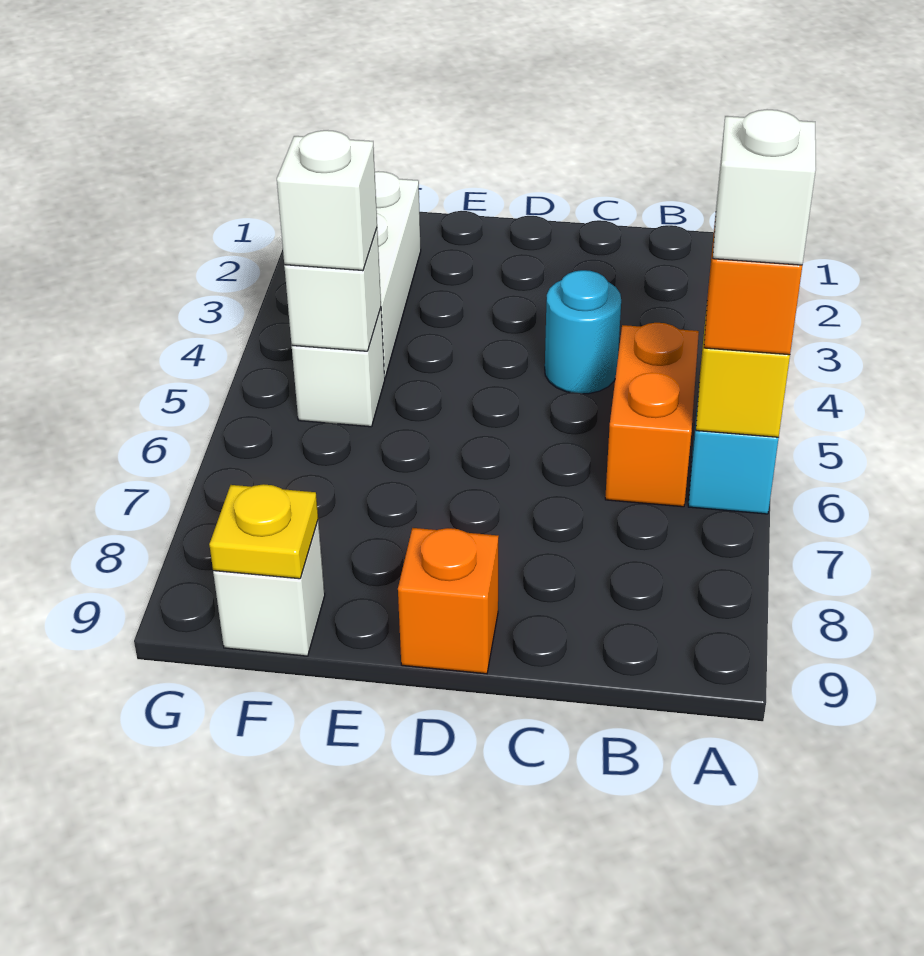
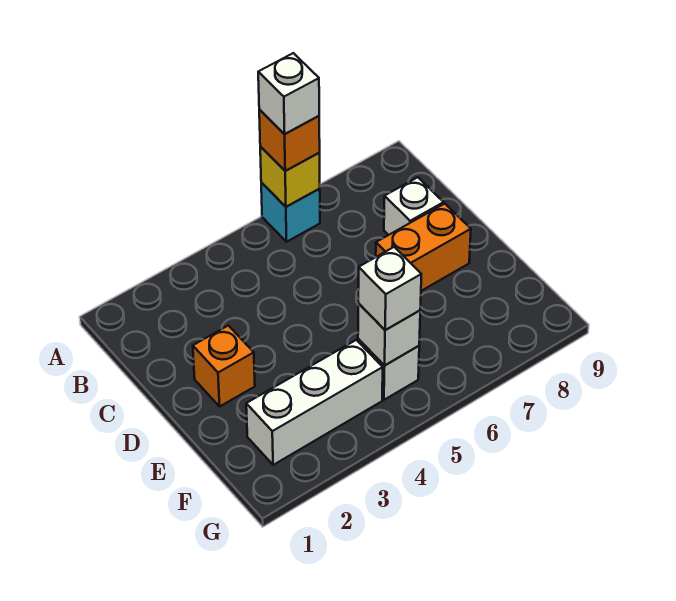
orange brick B5:B6 level 1 -> orange brick D7:D8 level 1
cyan round brick C4 level 1 -> none
orange brick D9 level 1 -> orange brick D2 level 1
white brick F9 level 1 -> white brick C8 level 1
yellow plate F9 level 2 -> none

